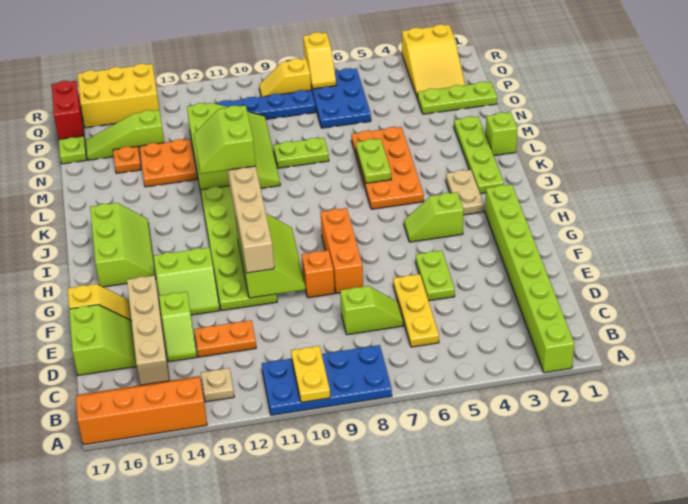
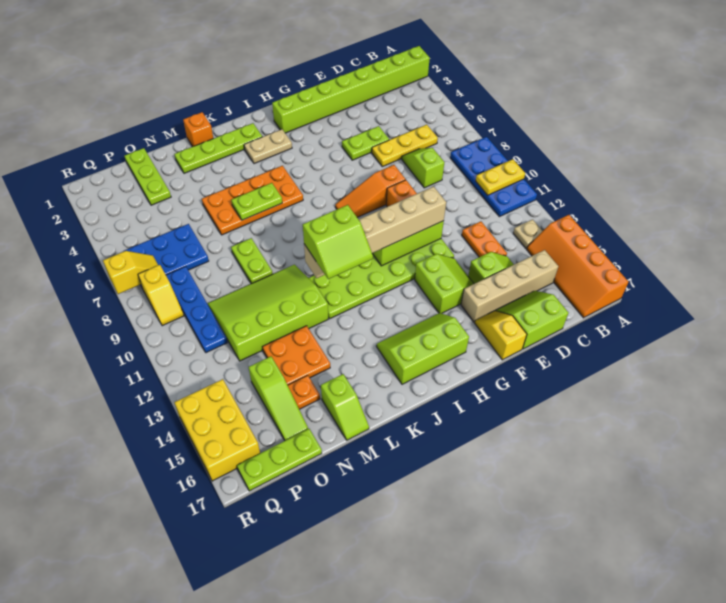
orange brick F8:H8 level 1 -> orange slope F8:H8 level 1 top F
lime slope H4:H5 level 1 top 4 -> lime slope M16:M17 level 1 top 16
lime brick L1 level 1 -> orange brick L1 level 1
yellow slope P2:R3 level 1 top R -> none
red brick P17:Q17 level 2 -> none

